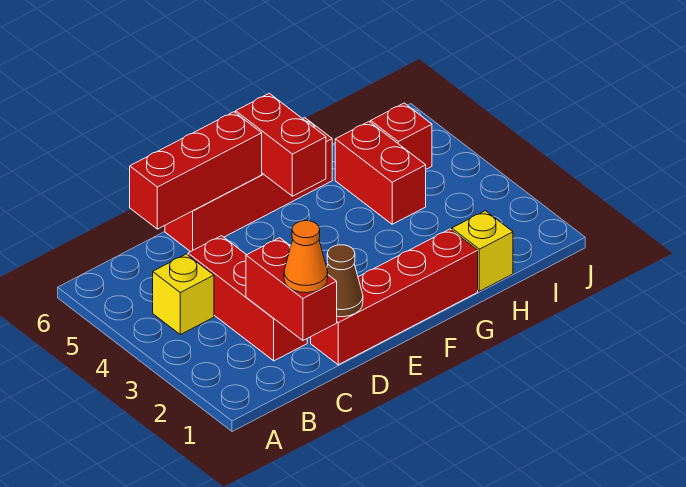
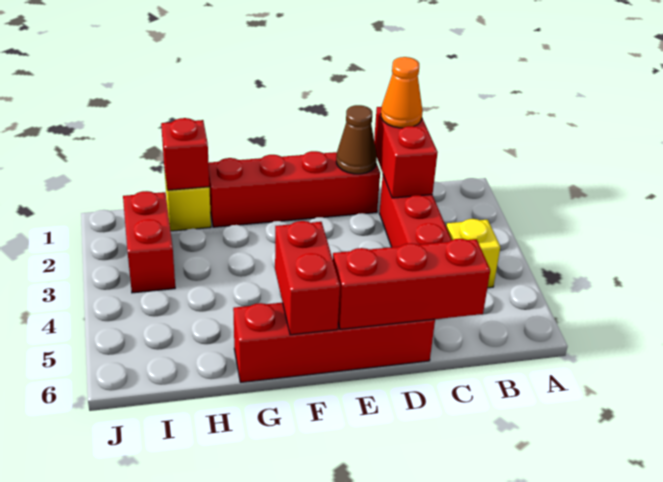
red brick H4:H5 level 1 -> red brick I2:I3 level 1
red brick I5 level 1 -> red brick H1 level 2

